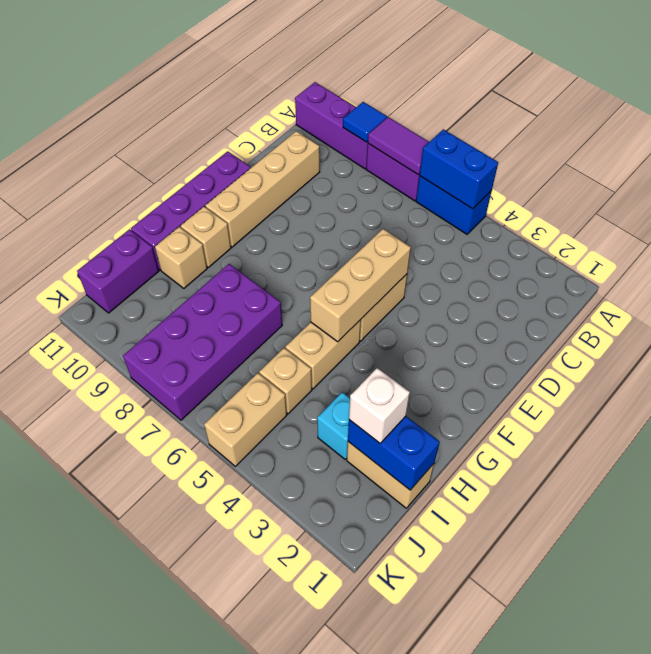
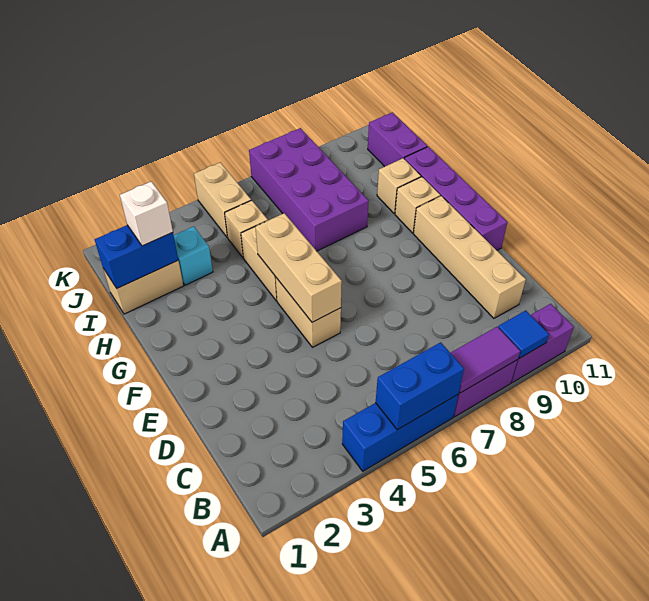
blue brick A5:A6 level 1 -> blue brick A4:A6 level 1
purple brick A9:A11 level 1 -> purple brick A9:A10 level 1

